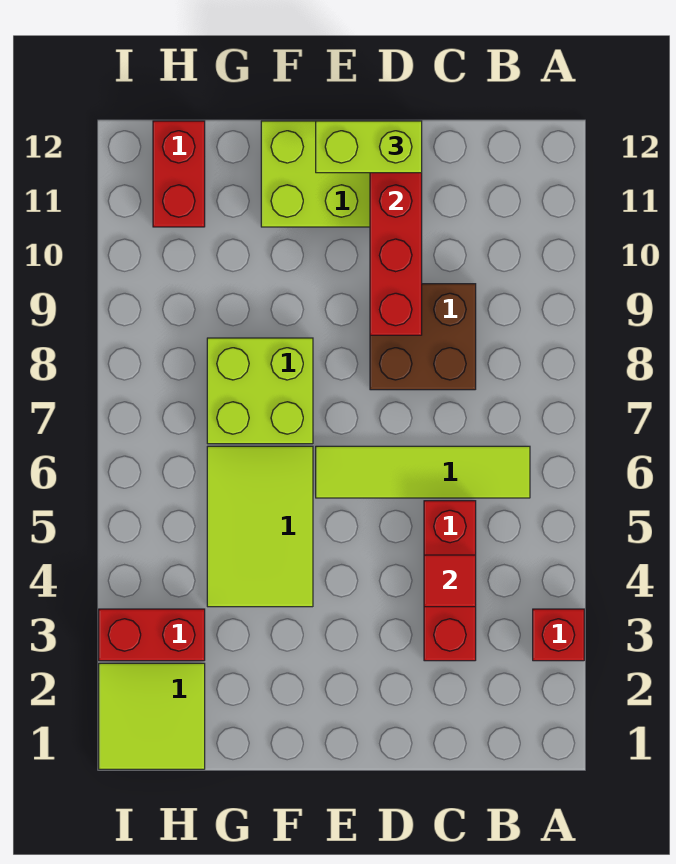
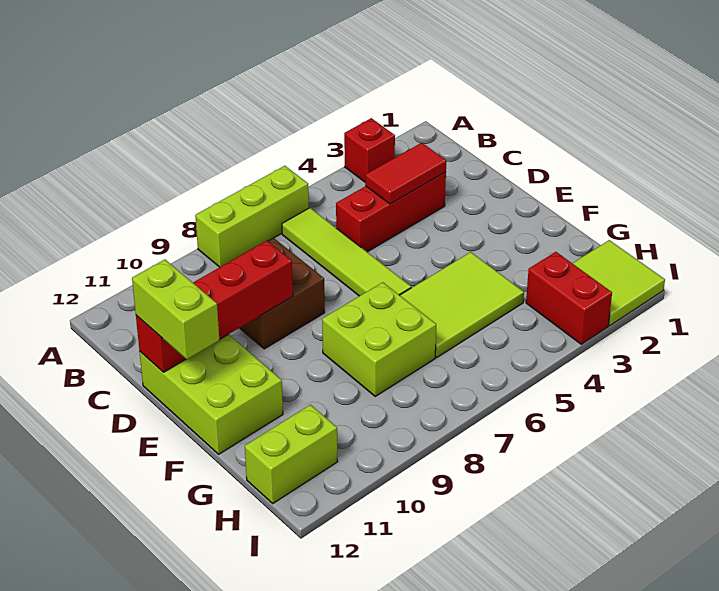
none -> lime brick A6:A8 level 1
red tile C4 level 2 -> red tile C3:C4 level 2
red brick H11:H12 level 1 -> lime brick H11:H12 level 1

